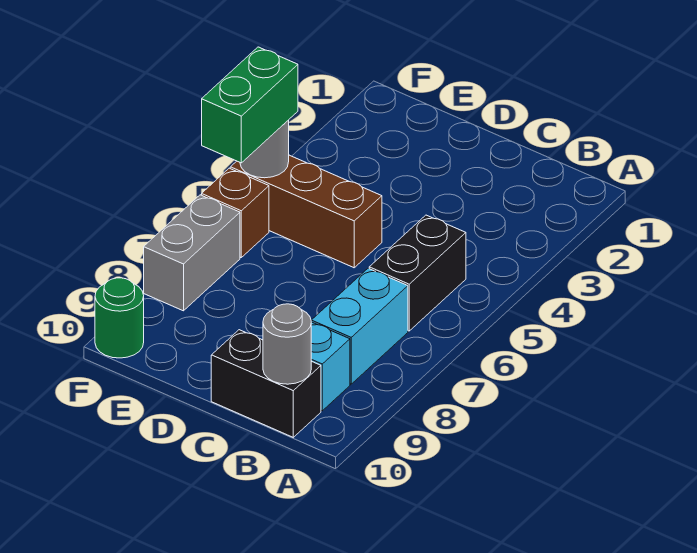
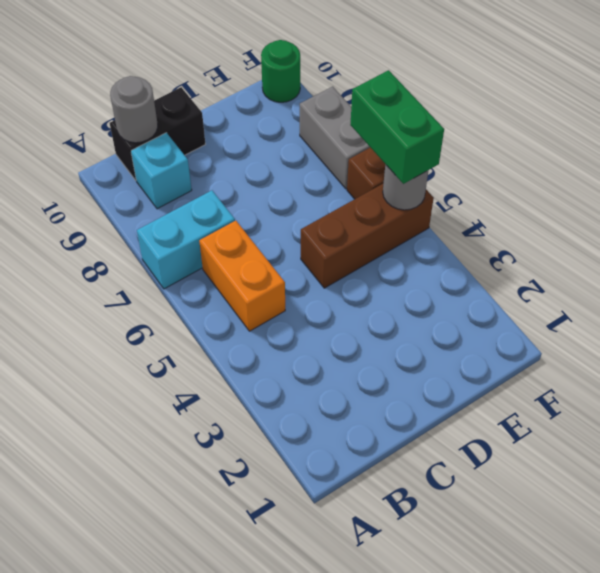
black brick B5:B6 level 1 -> orange brick B5:B6 level 1
cyan brick B7:B8 level 1 -> cyan brick A7:B7 level 1

